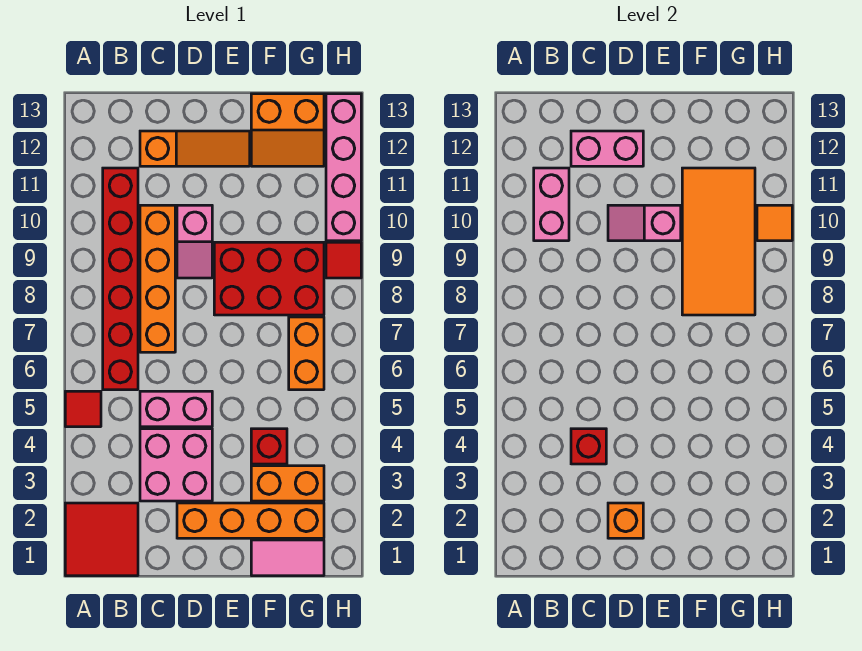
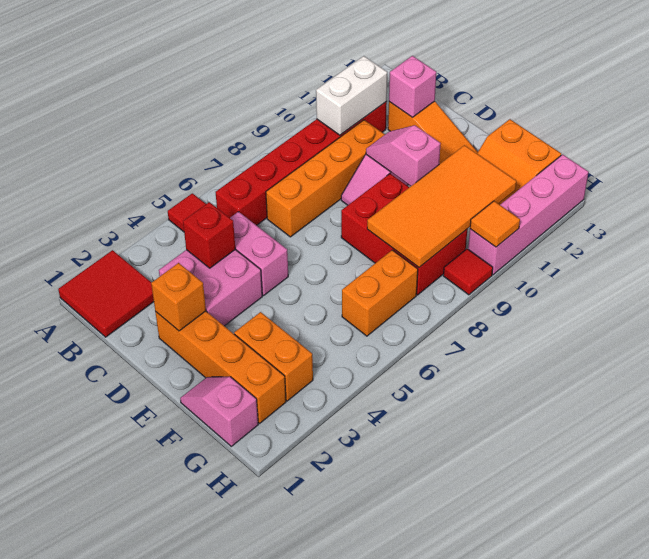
pink brick B10:B11 level 2 -> white brick B10:B11 level 2
pink brick C12:D12 level 2 -> pink brick C12 level 2
pink tile F1:G1 level 1 -> pink slope F1:G1 level 1 top G
red brick F4 level 1 -> none

